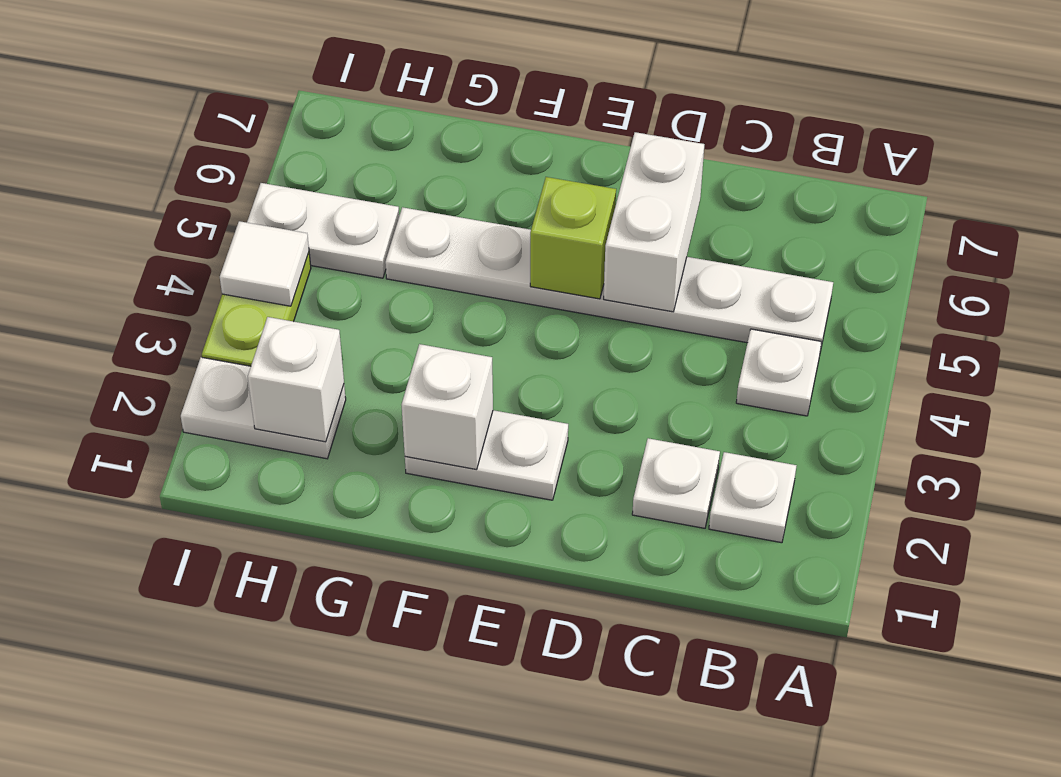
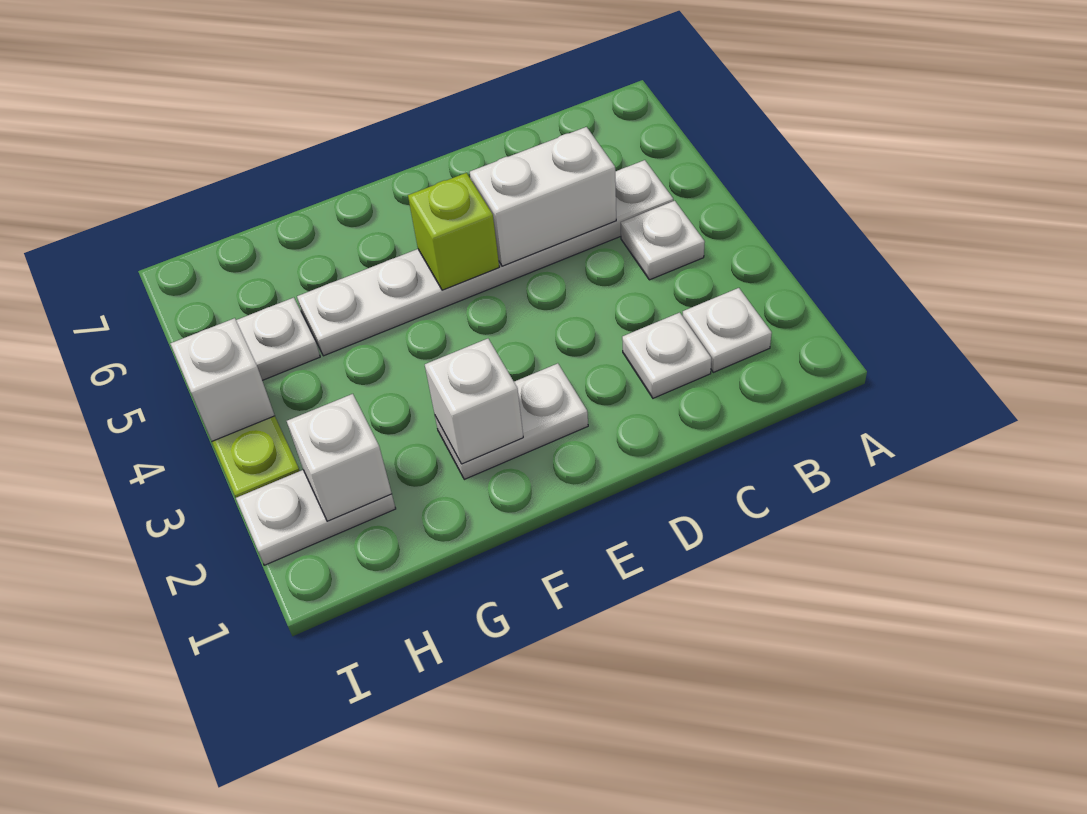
white brick D5:D6 level 2 -> white brick C5:D5 level 2
white tile I4 level 2 -> white brick I4 level 2

